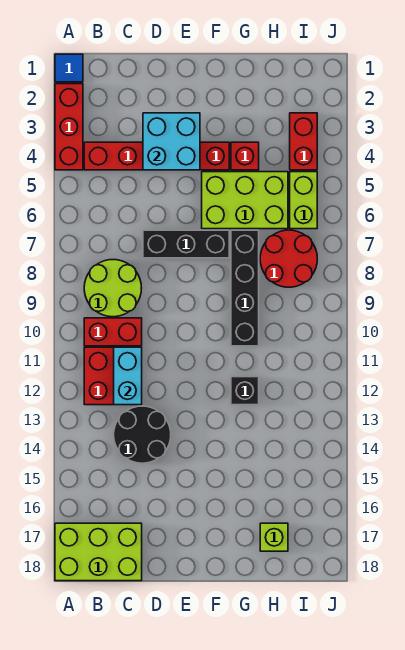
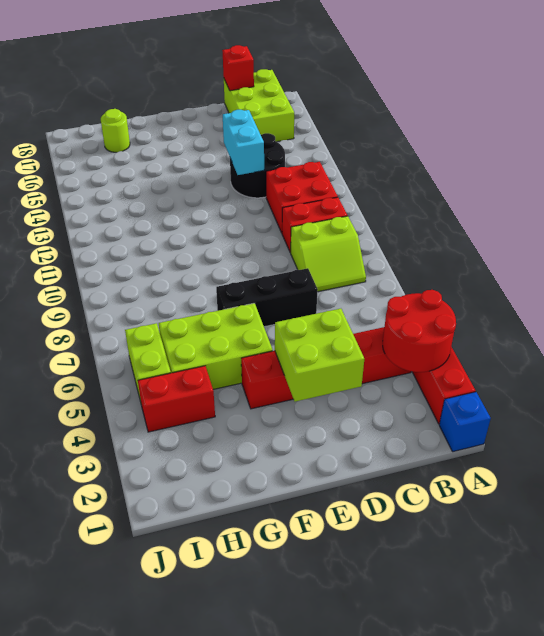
blue tile A1 level 1 -> blue brick A1 level 1
lime brick A17:C18 level 1 -> lime brick B16:C18 level 1
lime round brick B8:C9 level 1 -> lime slope B8:C9 level 1 top 9
cyan brick C11:C12 level 2 -> cyan brick D13:D14 level 2
cyan brick D3:E4 level 2 -> lime brick D3:E4 level 2
red brick G4 level 1 -> red brick C18 level 2
black brick G7:G10 level 1 -> none
black brick G12 level 1 -> none
red round brick H7:I8 level 1 -> red round brick A3:B4 level 2
lime brick H17 level 1 -> lime round brick H17 level 1
red brick I3:I4 level 1 -> red brick H4:I4 level 1

